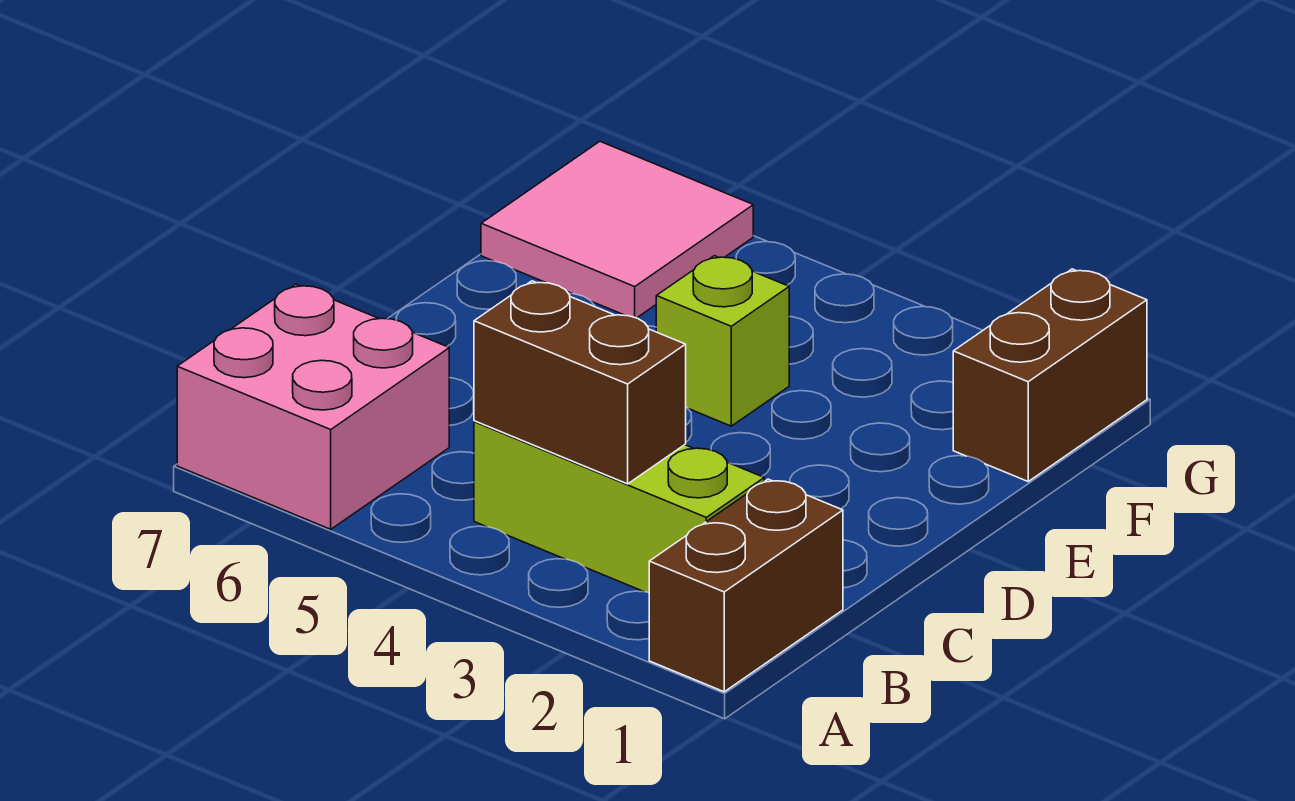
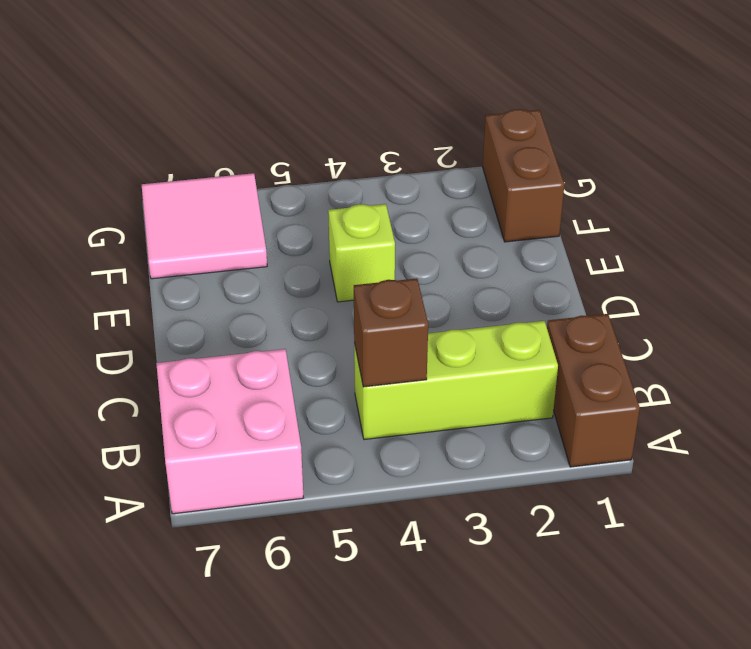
brown brick B3:B4 level 2 -> brown brick B4 level 2

